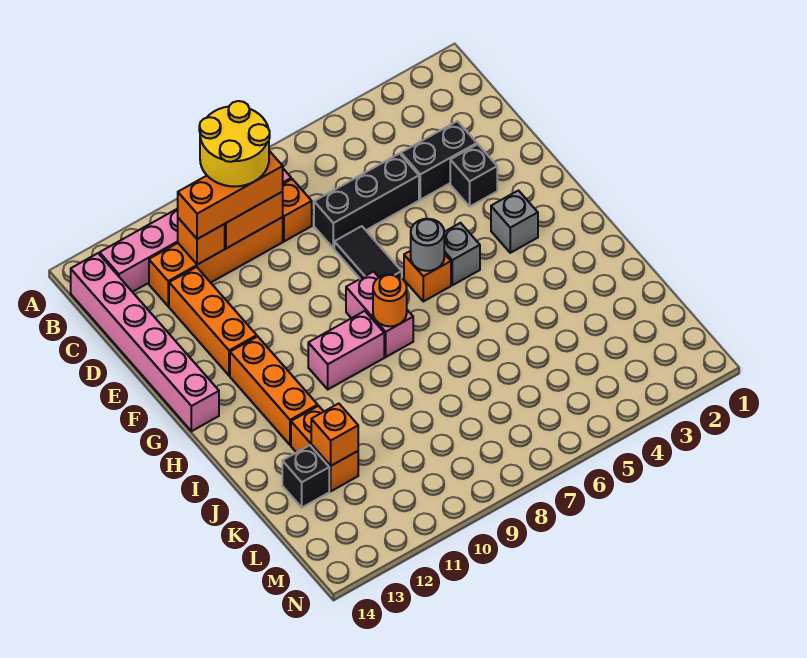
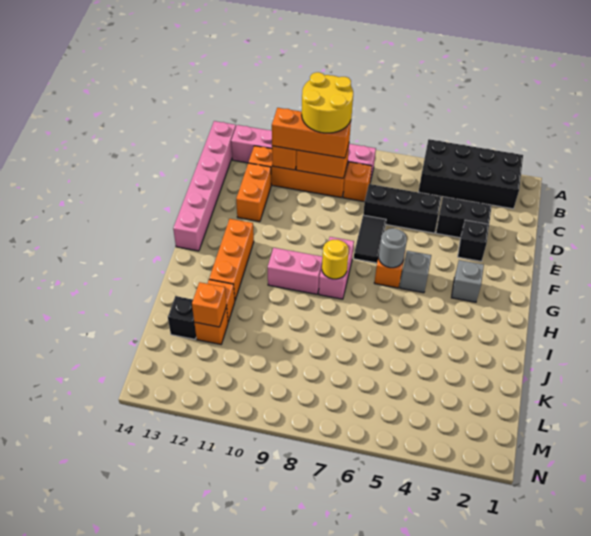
none -> black brick A2:B5 level 1
orange brick D12:F12 level 1 -> orange brick D12:E12 level 1
orange round brick H8 level 2 -> yellow round brick H8 level 2

